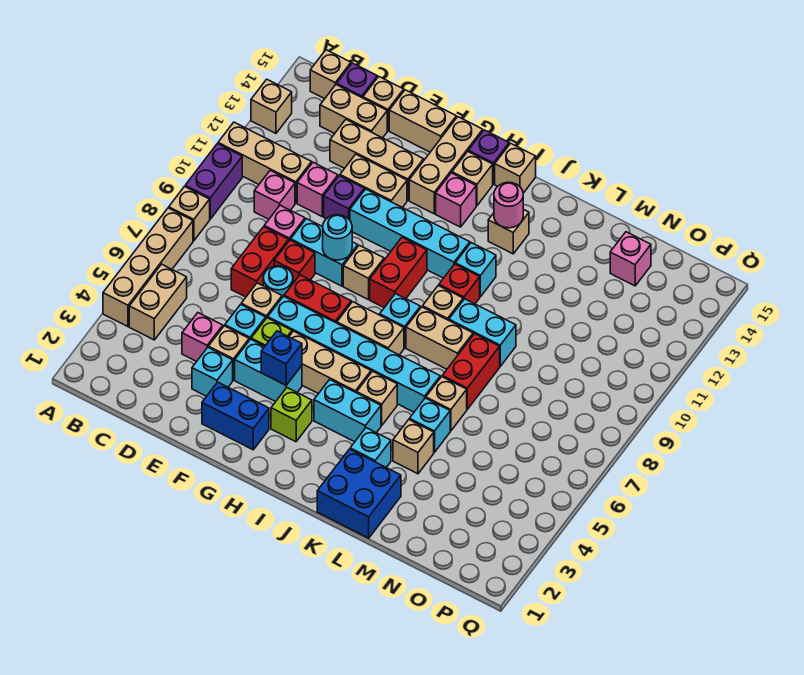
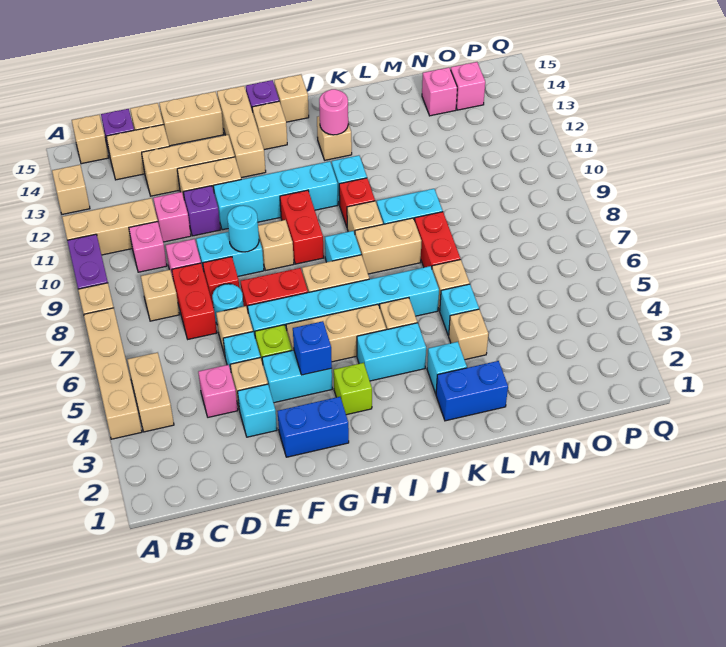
none -> tan brick C8 level 1
pink brick H13 level 1 -> pink brick O14 level 1
blue brick K1:L2 level 1 -> blue brick K2:L2 level 1

